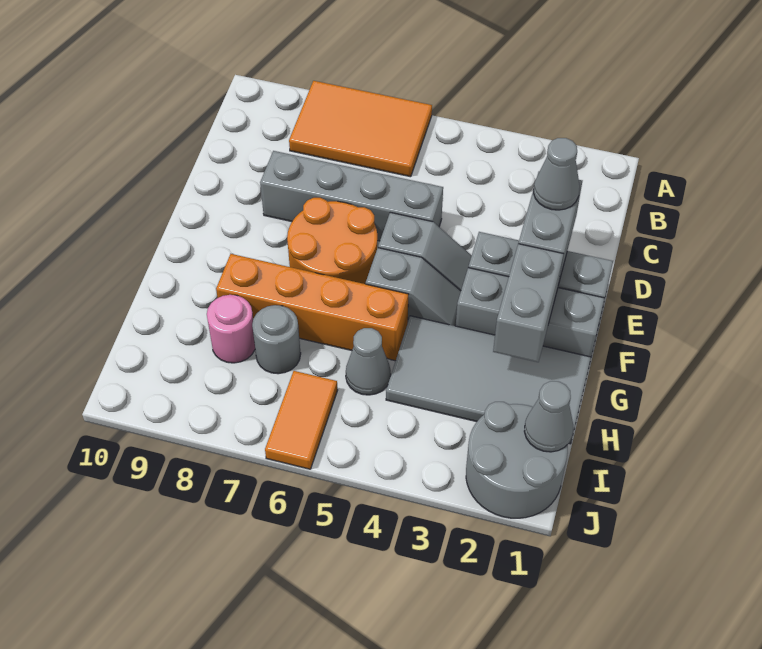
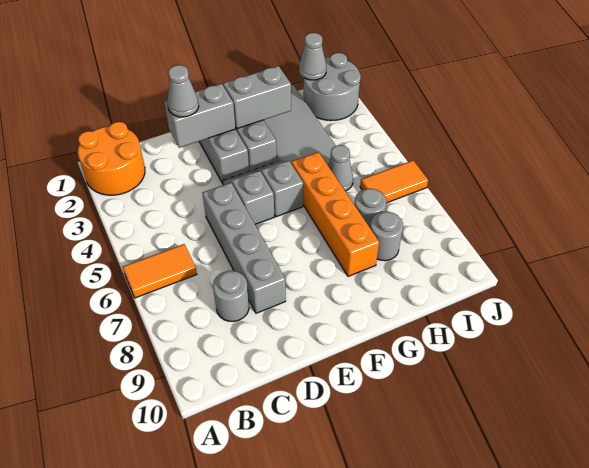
orange tile A6:B8 level 1 -> orange tile A6:B6 level 1
none -> grey round brick C8 level 1
orange round brick E6:F7 level 1 -> orange round brick A1:B2 level 1
pink round brick H8 level 1 -> grey round brick H8 level 1

